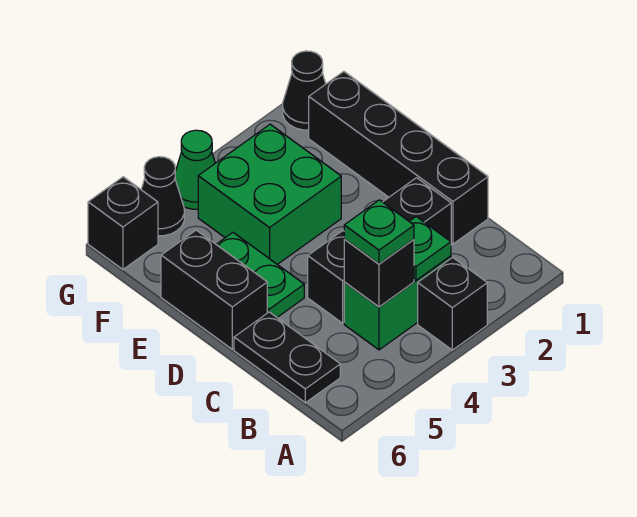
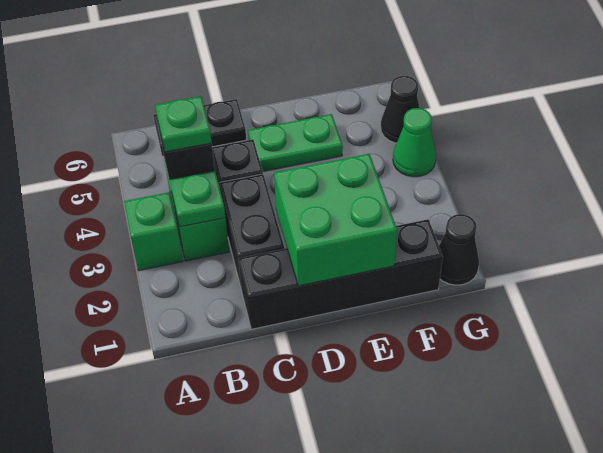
black brick A3 level 1 -> green brick A3 level 1
black brick D6:E6 level 1 -> none
green brick E3:F4 level 1 -> green brick D1:E2 level 2
black brick G6 level 1 -> none

